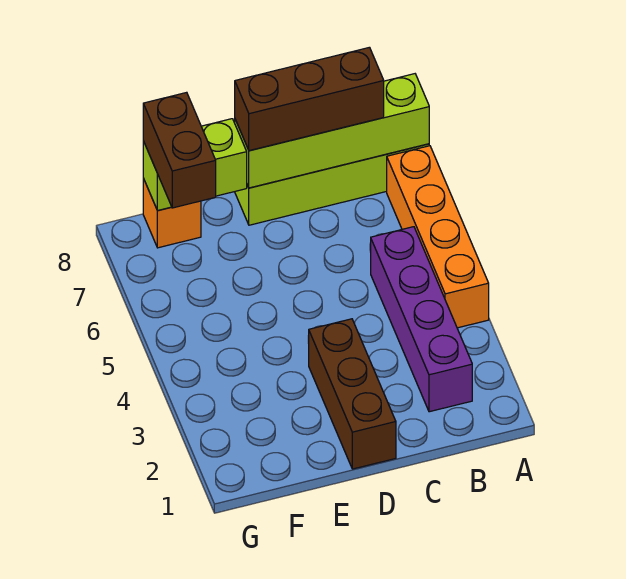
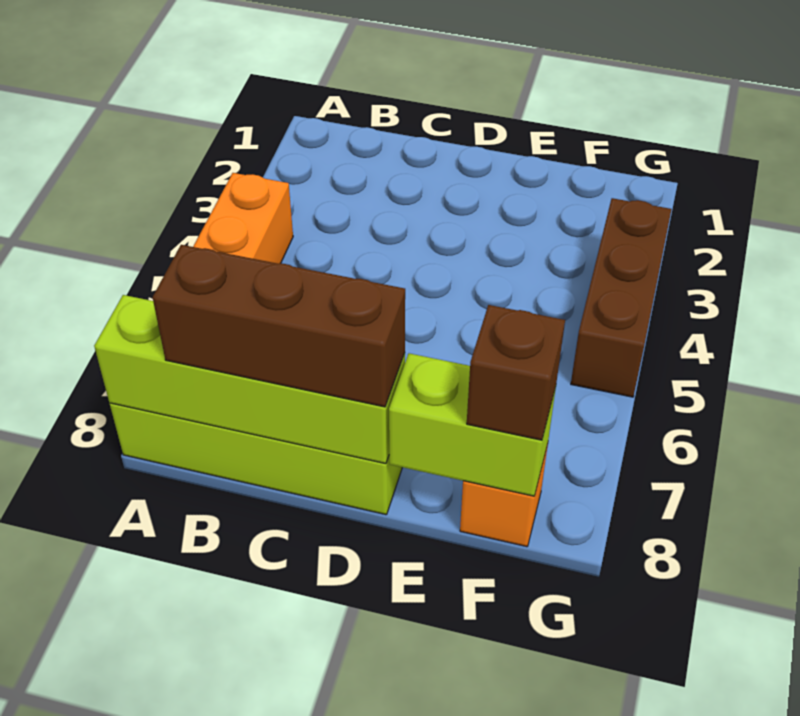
purple brick B2:B5 level 1 -> none
brown brick D1:D3 level 1 -> brown brick G3:G5 level 1
brown brick F7:F8 level 3 -> brown brick F8 level 3

